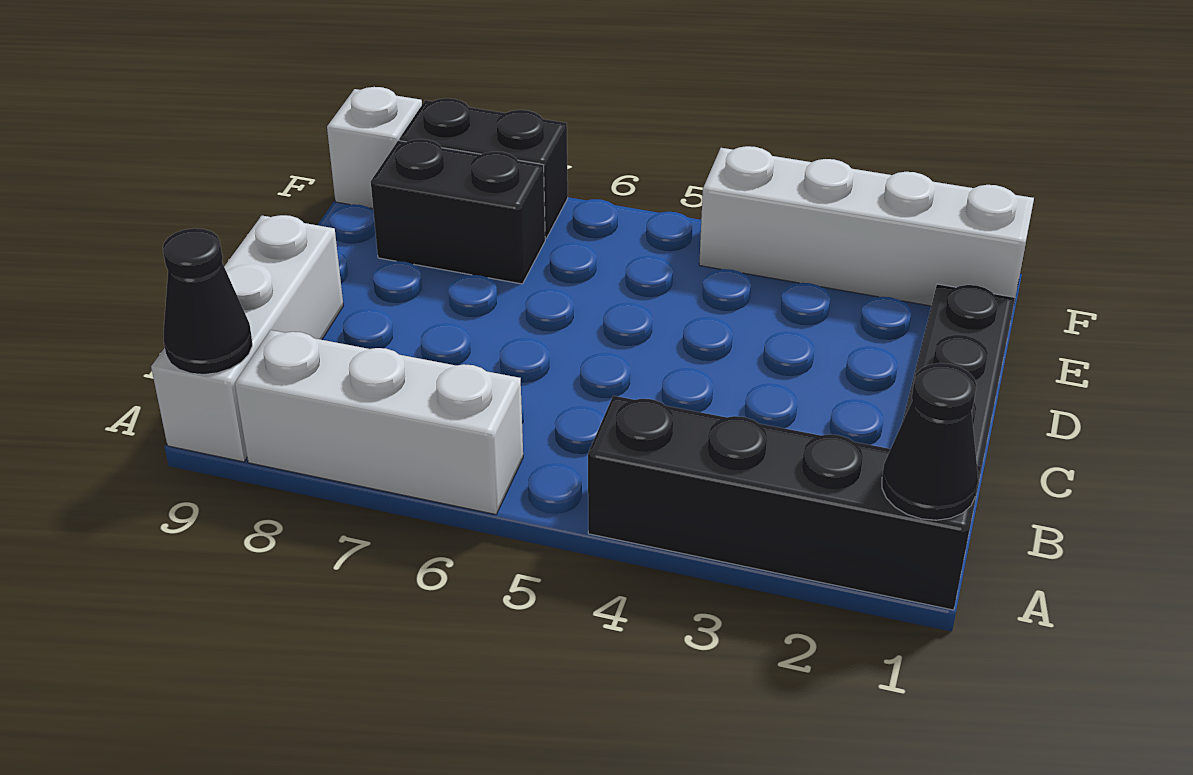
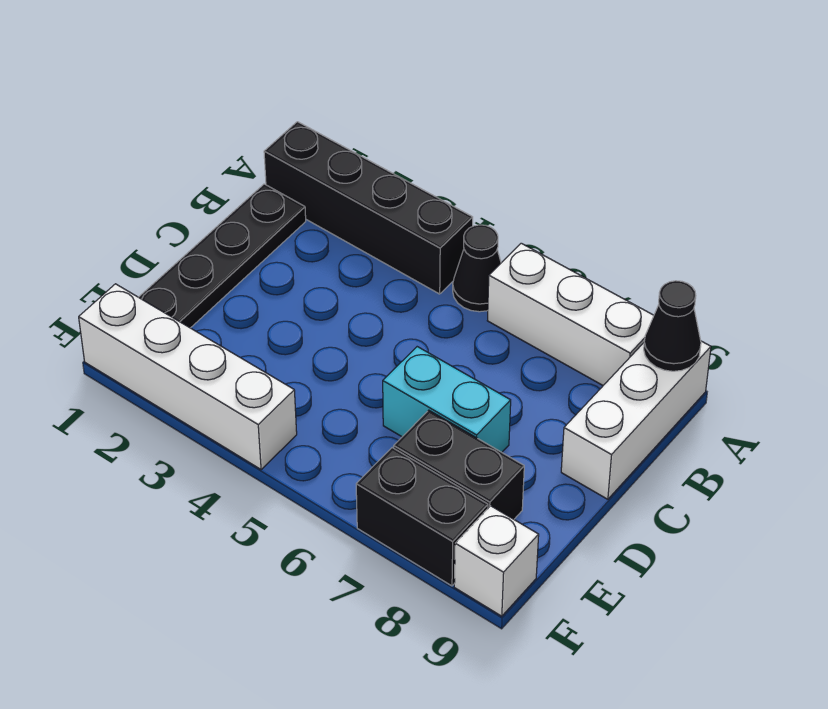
black cone A1 level 2 -> black cone A5 level 1
none -> cyan brick D6:D7 level 1

